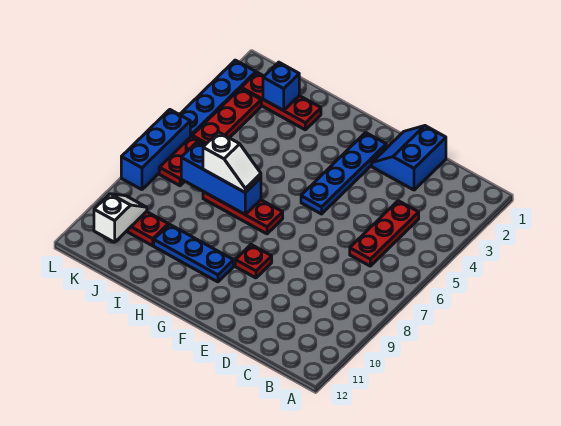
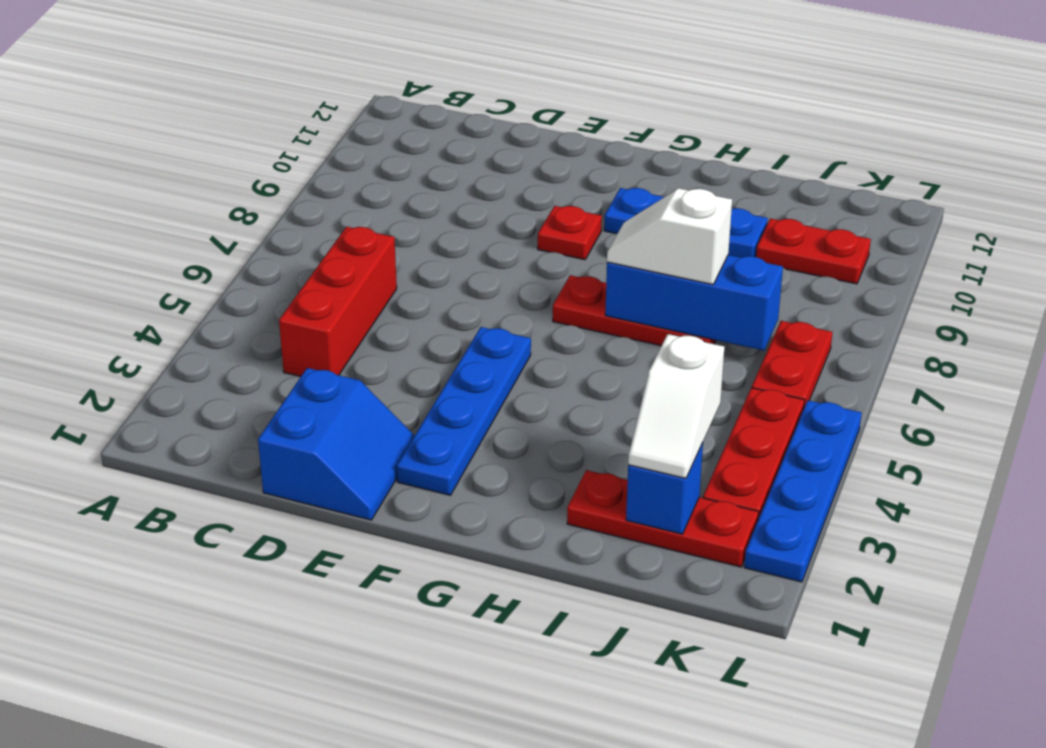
red plate C4:C6 level 1 -> red brick C4:C6 level 1
white slope K10:K11 level 2 top 11 -> white slope J2:J3 level 3 top 3
blue brick L6:L8 level 1 -> none

